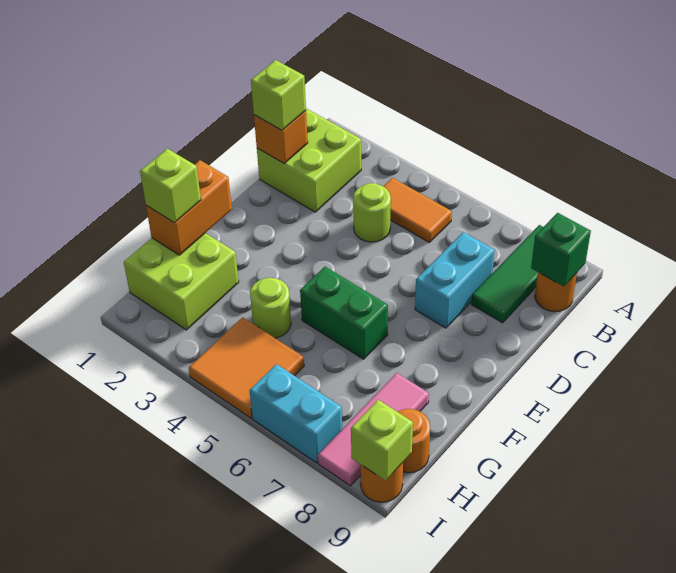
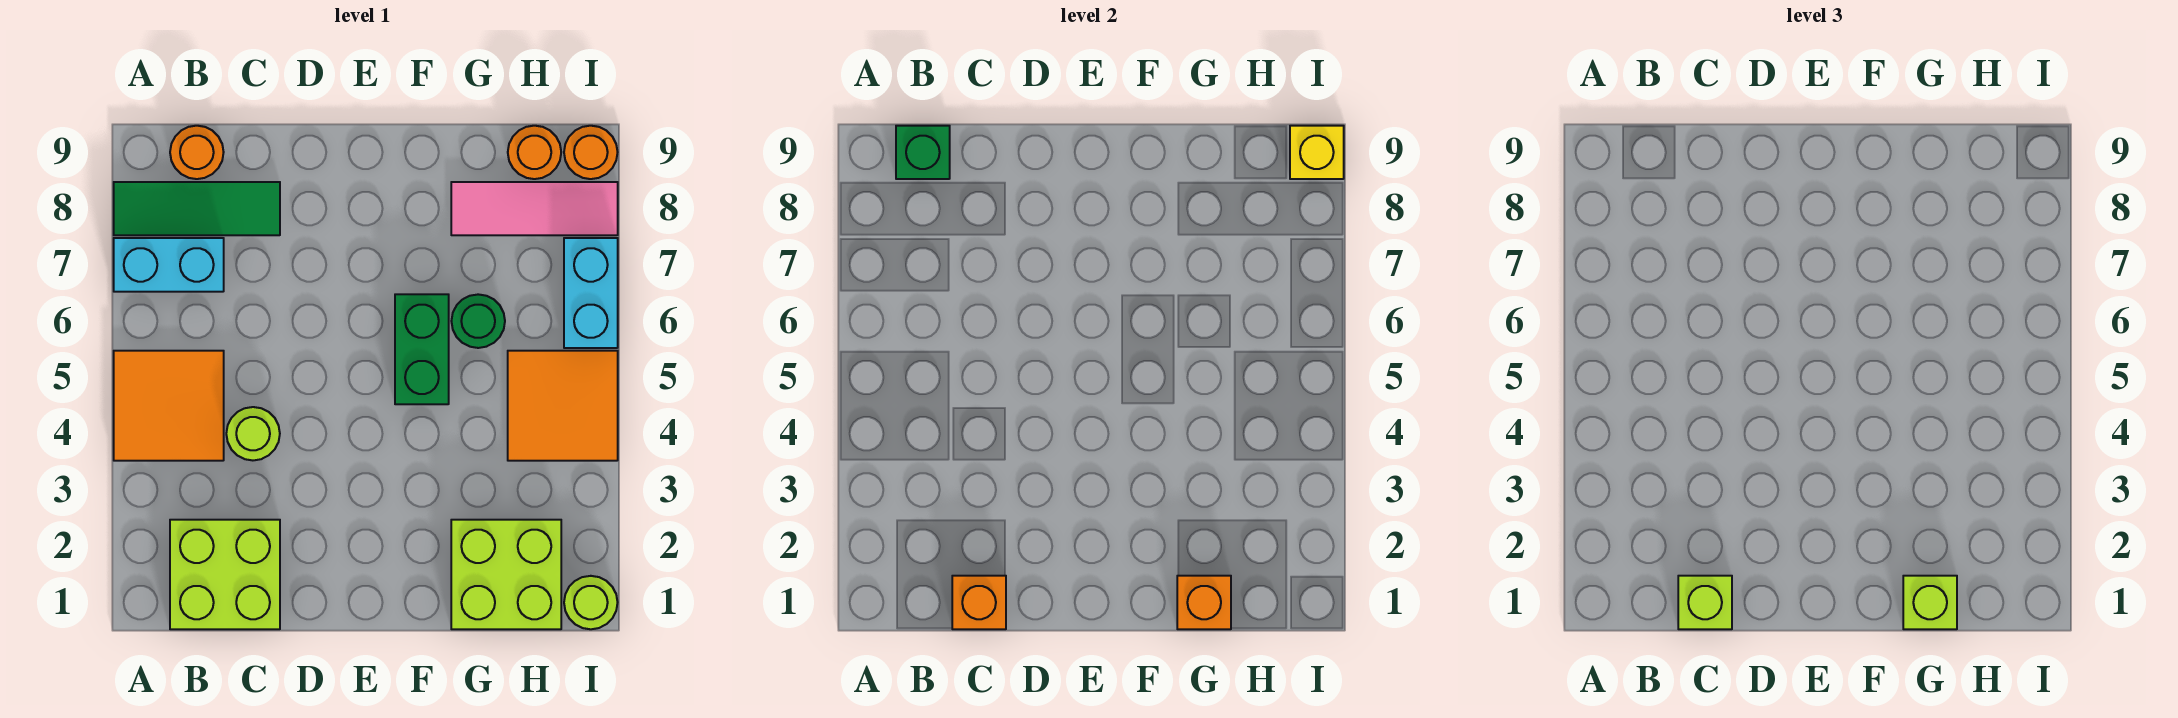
orange tile B4:B5 level 1 -> orange tile A4:B5 level 1
cyan brick C7:D7 level 1 -> cyan brick A7:B7 level 1
orange brick F1:G1 level 2 -> orange brick G1 level 2
lime round brick G4 level 1 -> lime round brick I1 level 1
none -> green round brick G6 level 1
lime brick I9 level 2 -> yellow brick I9 level 2

